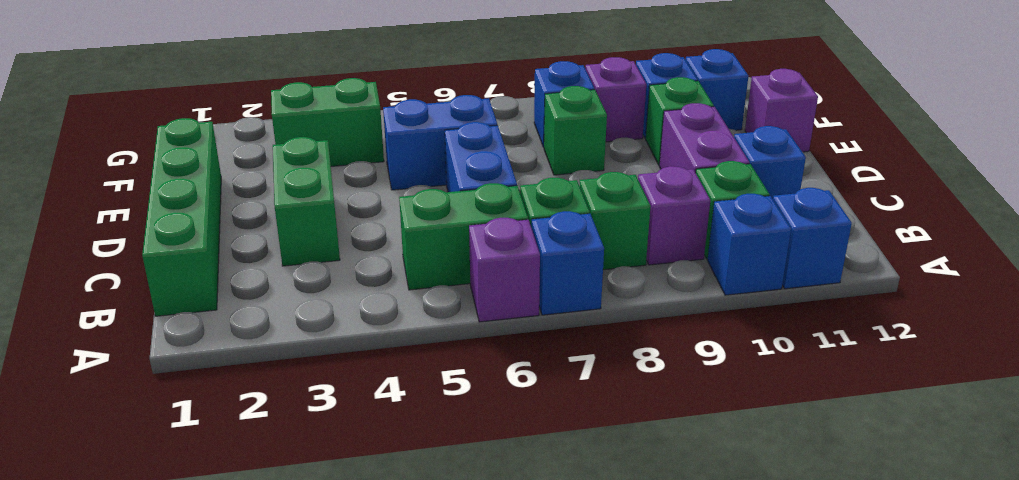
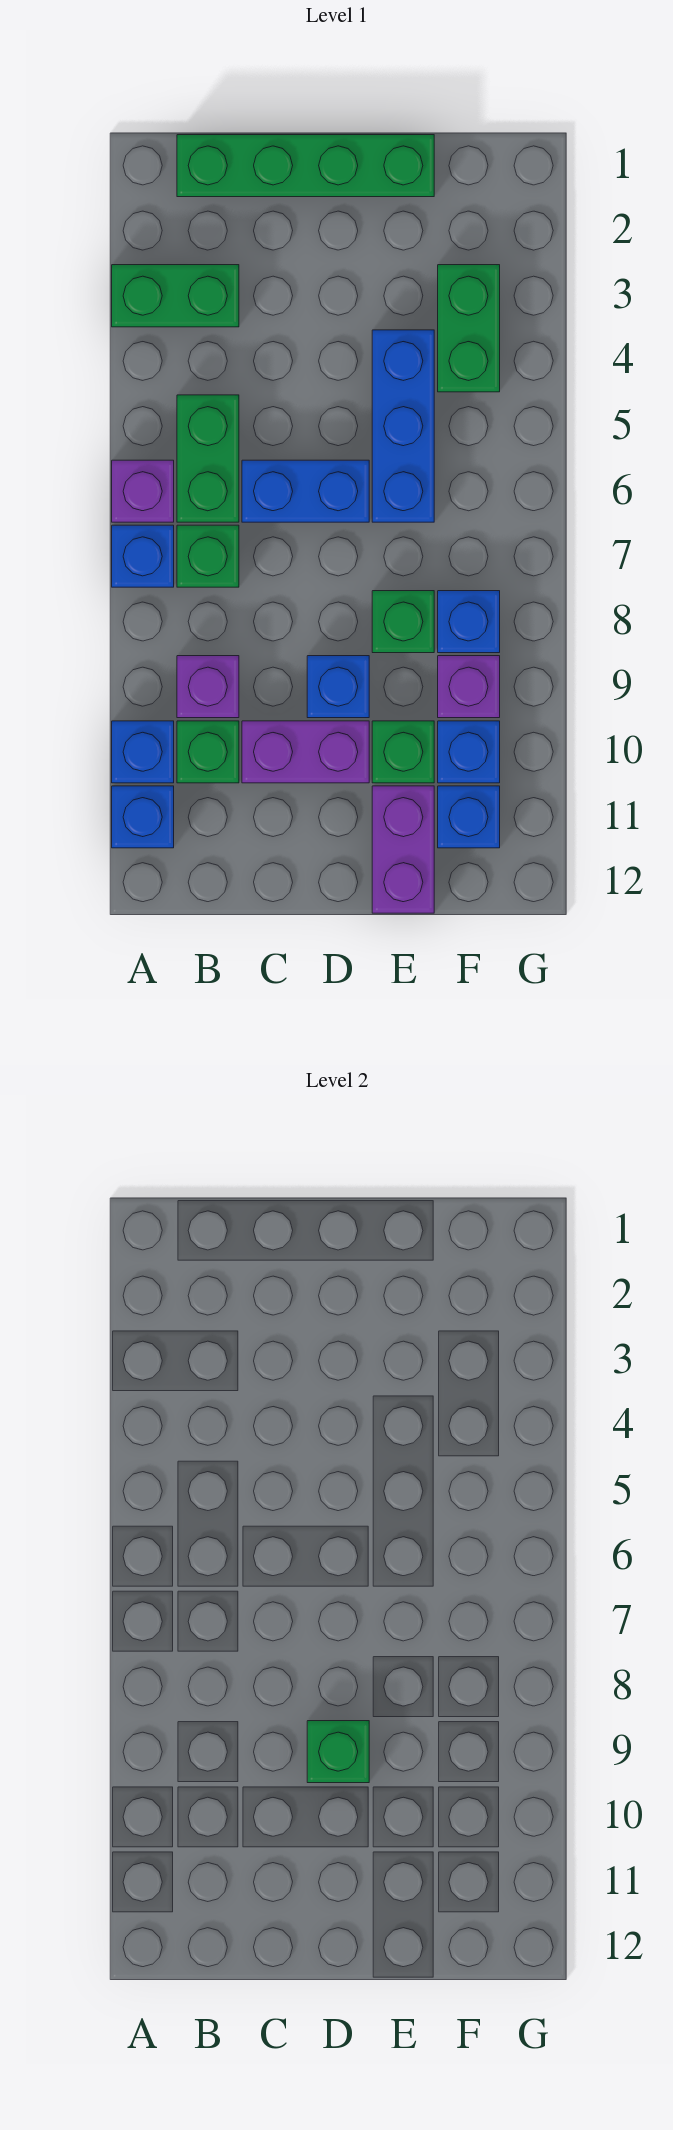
green brick B8 level 1 -> green brick D9 level 2
green brick C3:D3 level 1 -> green brick A3:B3 level 1
blue brick C11 level 1 -> blue brick D9 level 1
blue brick E5:E6 level 1 -> blue brick E4:E6 level 1
purple brick E12 level 1 -> purple brick E11:E12 level 1

